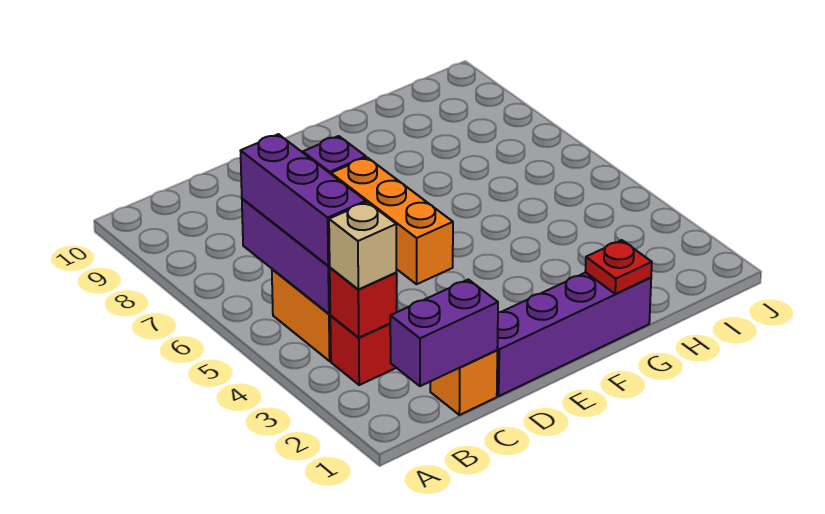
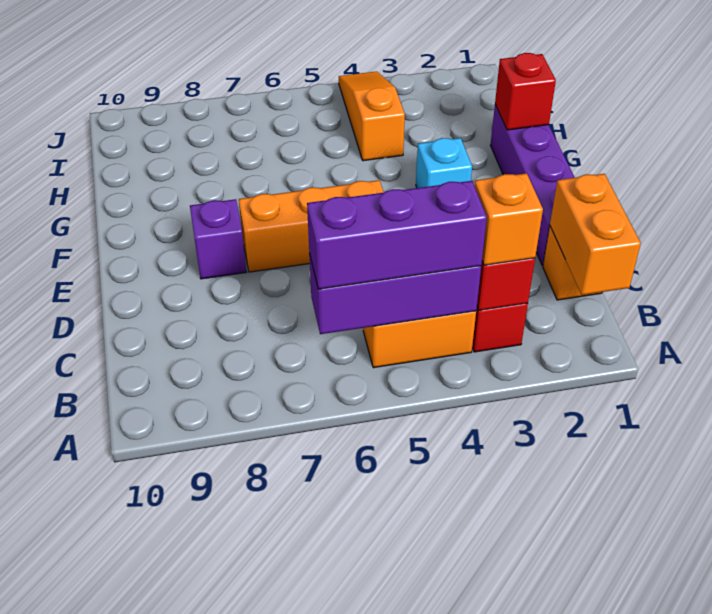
purple brick B1:C1 level 2 -> orange brick B1:C1 level 2
tan brick B3 level 3 -> orange brick B3 level 3
none -> cyan brick F3 level 1
red plate G1 level 2 -> red brick G1 level 2
none -> orange slope H4:J4 level 1 top H

